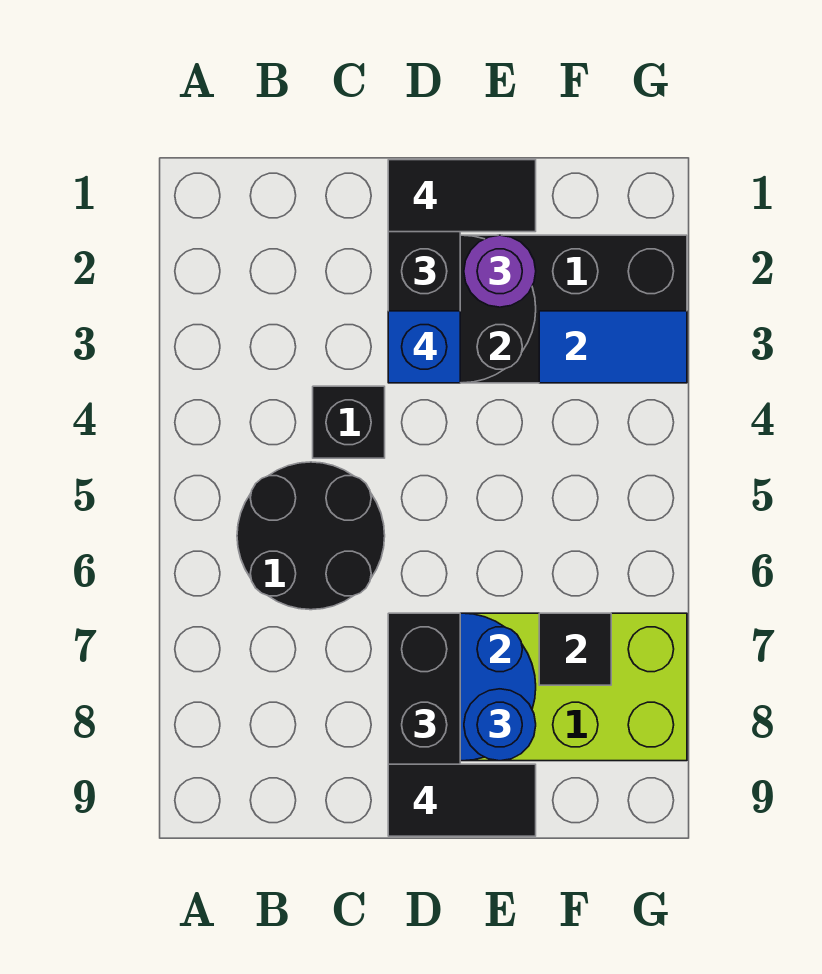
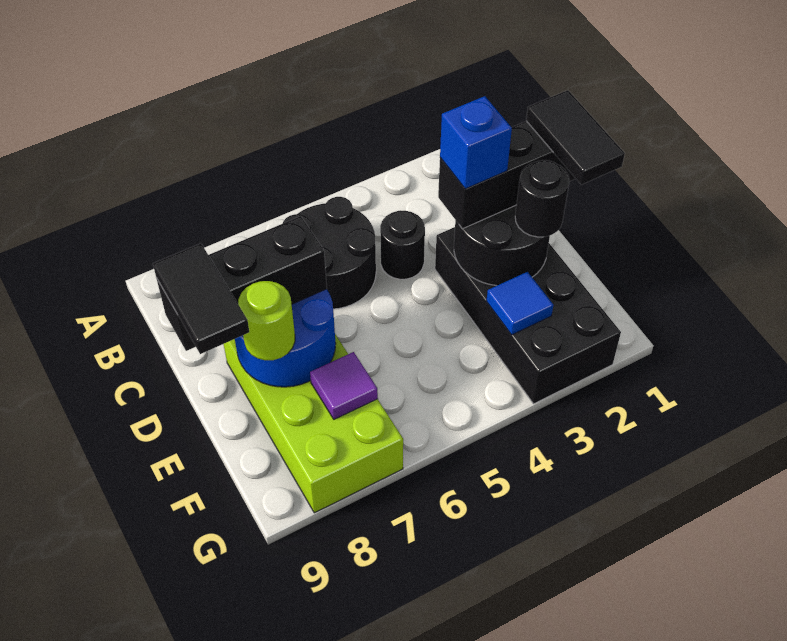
black brick C4 level 1 -> black round brick C4 level 1
purple round brick E2 level 3 -> black round brick E2 level 3
blue round brick E8 level 3 -> lime round brick E8 level 3
blue tile F3:G3 level 2 -> blue tile F3 level 2
black tile F7 level 2 -> purple tile F7 level 2

